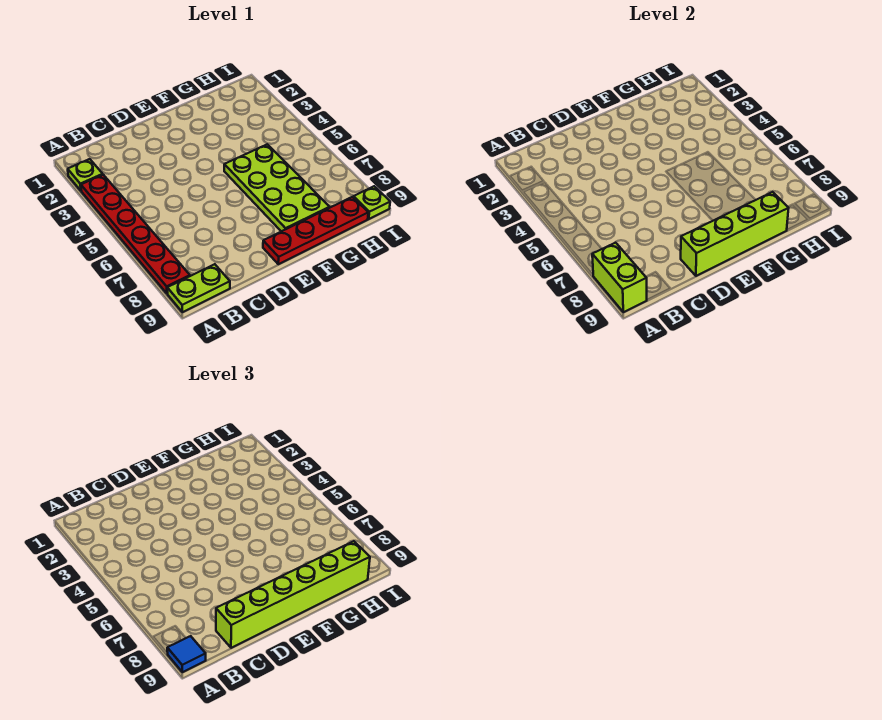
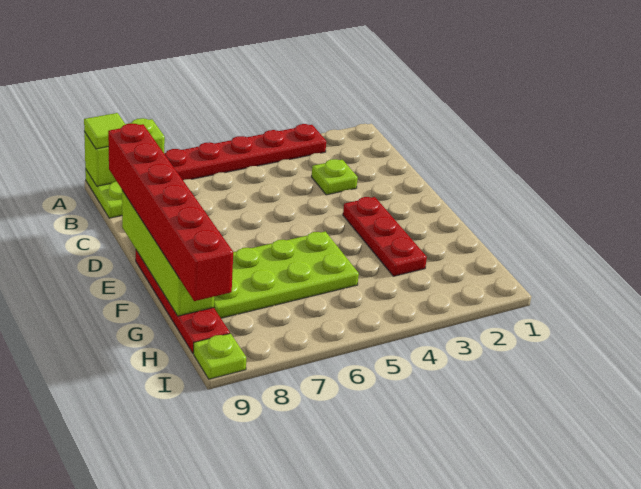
lime plate A2 level 1 -> lime plate C3 level 1
blue tile A9 level 3 -> lime tile A9 level 3
lime brick C9:H9 level 3 -> red brick C9:H9 level 3
none -> red plate E3:G3 level 1

